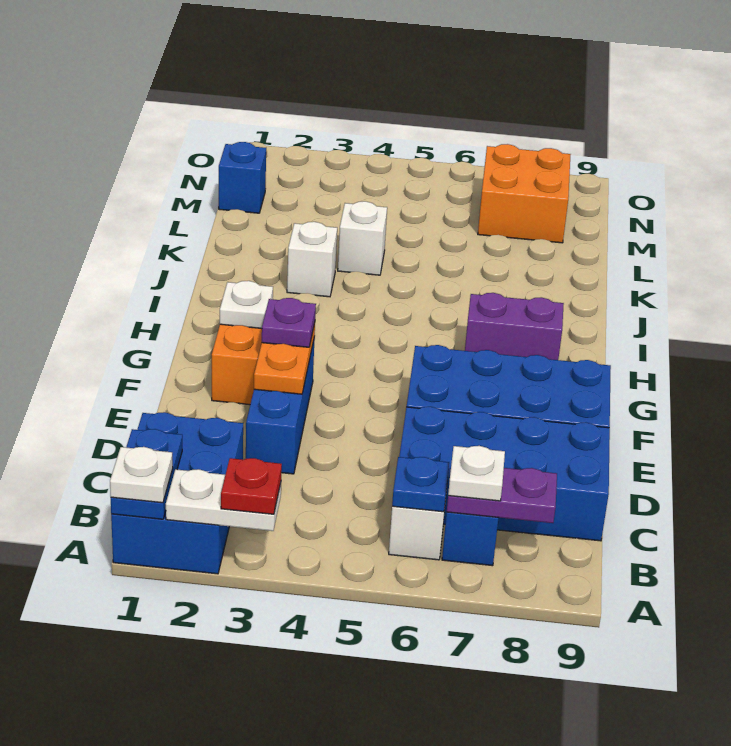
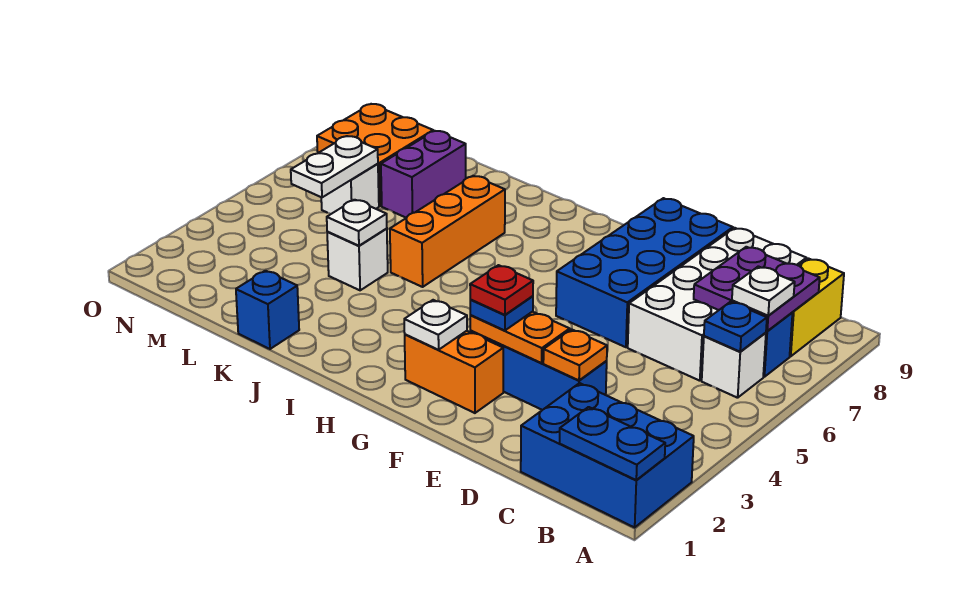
white plate A1 level 3 -> white plate K4 level 2
white plate A2:A3 level 2 -> white plate M5:M6 level 2
red plate A3 level 3 -> red plate F3 level 4
purple plate B7:B8 level 2 -> purple plate B7:C8 level 2
none -> yellow brick B8:B9 level 1
blue brick C6:D9 level 1 -> white brick C6:D9 level 1
none -> orange plate D3 level 2
purple plate F3 level 3 -> blue plate F3 level 3
purple brick H7:H8 level 1 -> purple brick L7:L8 level 1
white brick J3 level 1 -> white brick M6 level 1
none -> orange brick J5:J7 level 1
blue brick M1 level 1 -> blue brick K1 level 1

